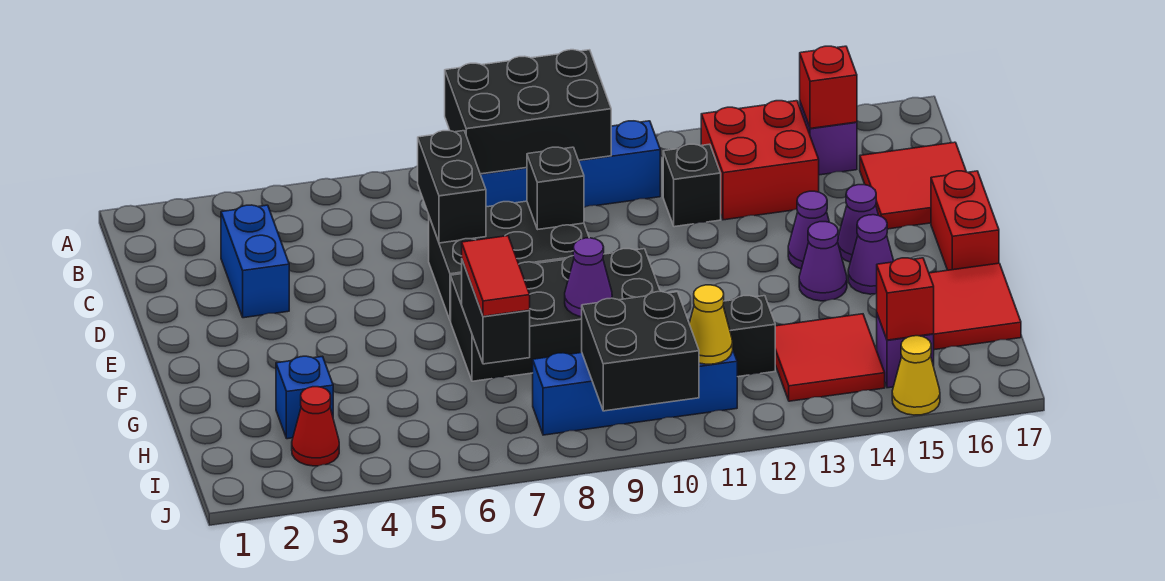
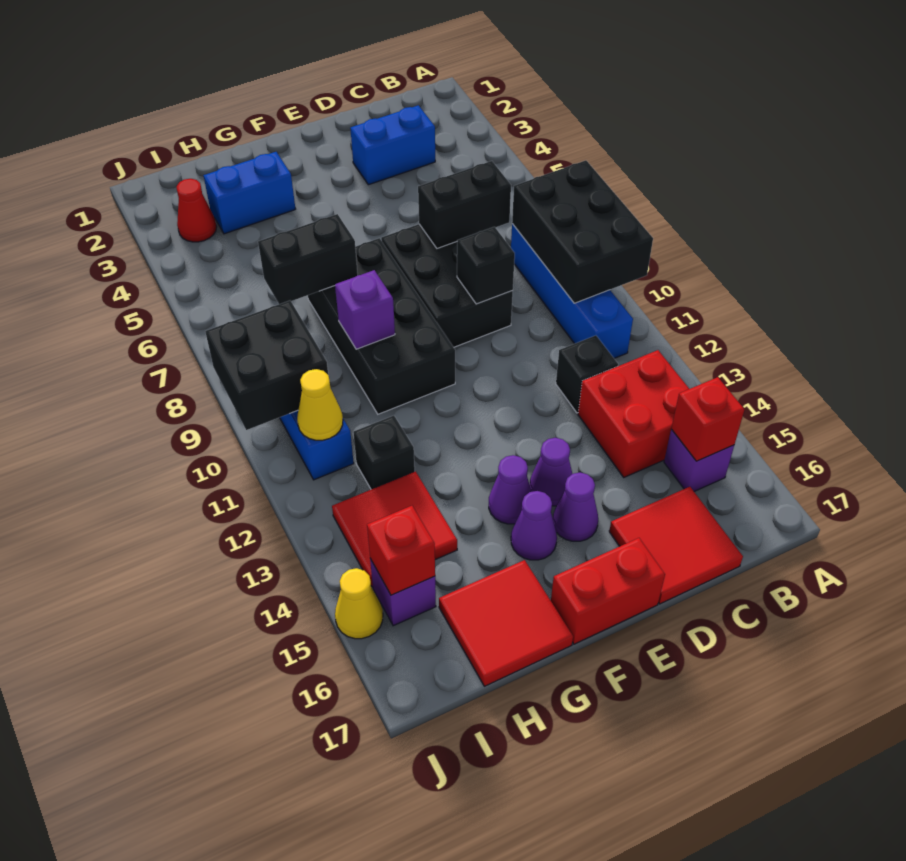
red tile G7:H7 level 3 -> none
purple cone G9 level 2 -> purple brick G9 level 2
blue brick H3 level 1 -> blue brick G3:H3 level 1

